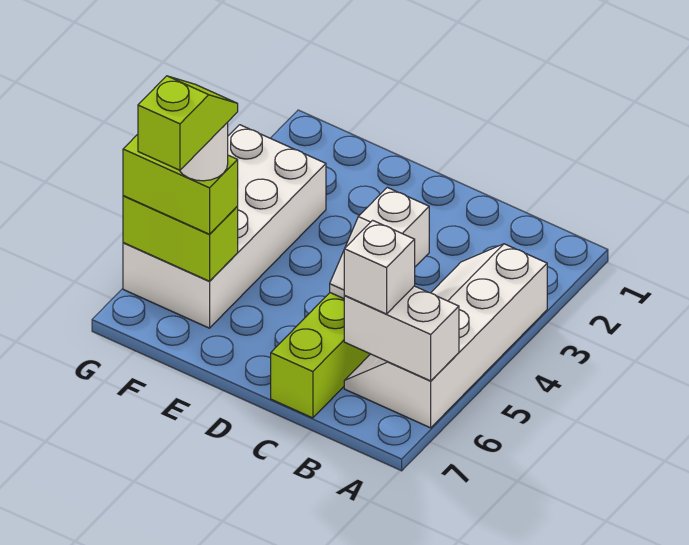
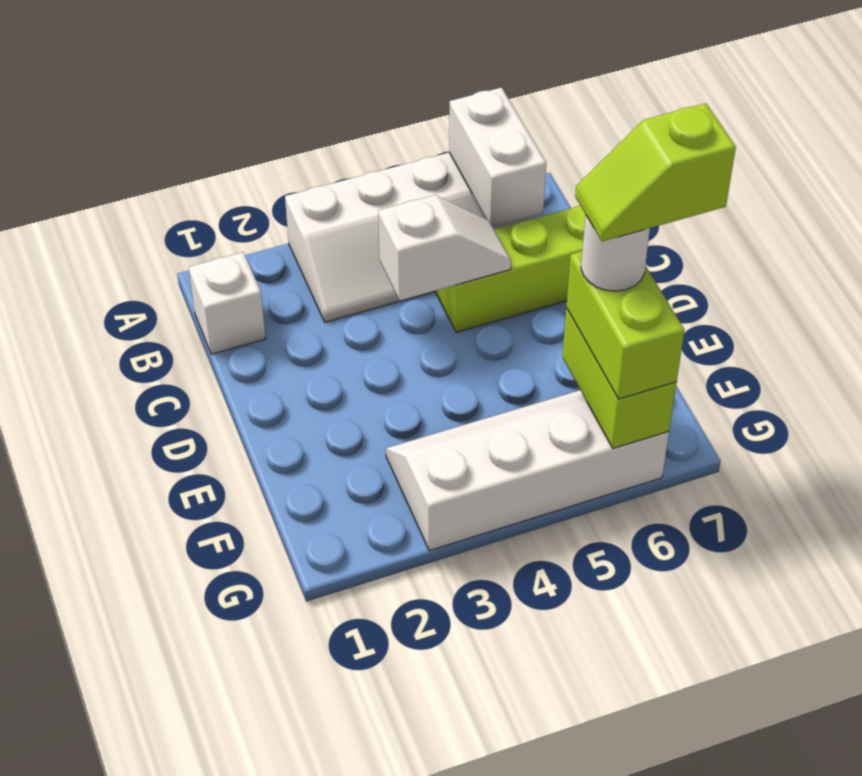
white brick B6 level 3 -> white brick B1 level 1
white brick F3:G6 level 1 -> white slope F3:G6 level 1 top G

